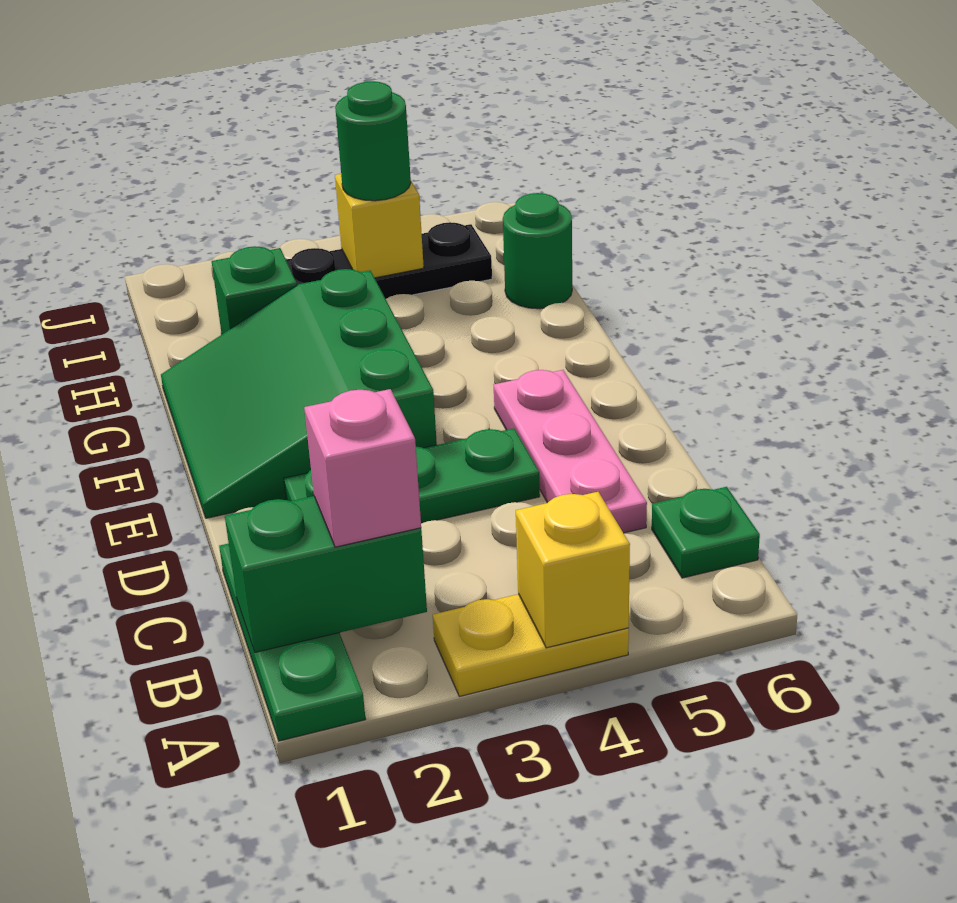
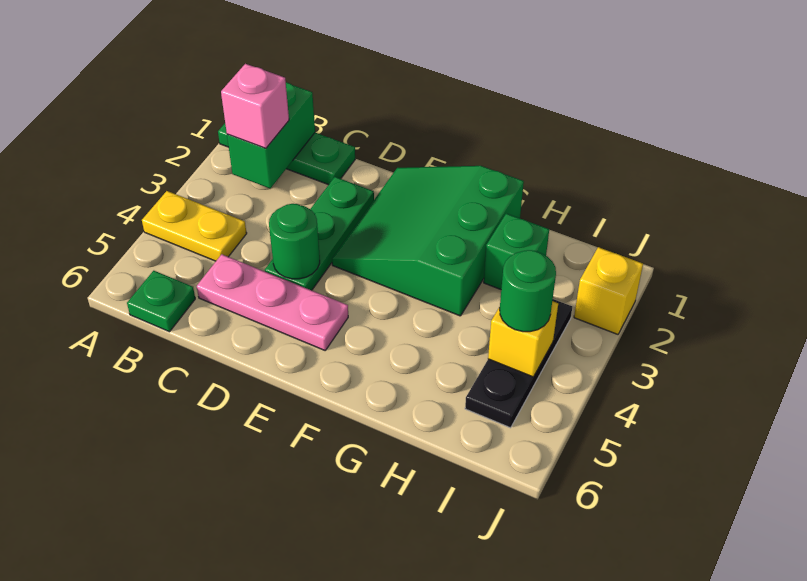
yellow plate A3:A4 level 1 -> yellow plate A4:B4 level 1
yellow brick A4 level 2 -> yellow brick J2 level 1
green slope E1:G3 level 1 top 3 -> green slope E1:G3 level 1 top G
green round brick H6 level 1 -> green round brick D4 level 2

